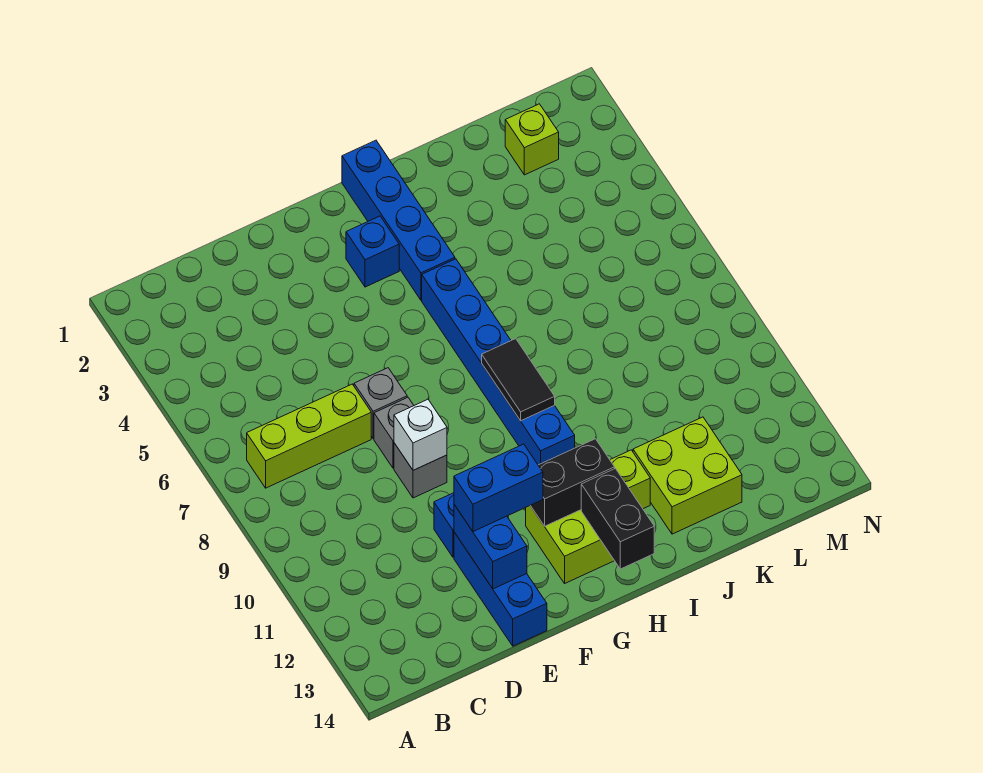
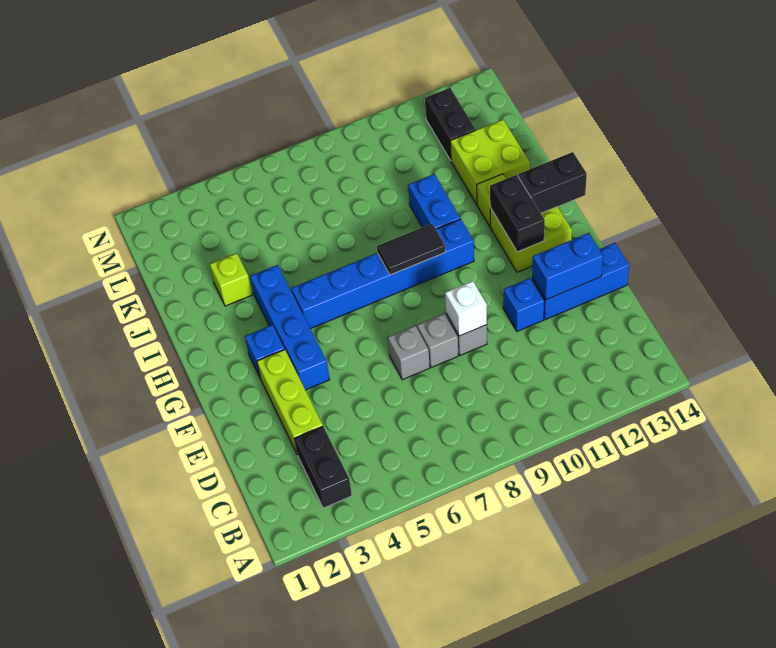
none -> black brick B3:C3 level 1
lime brick B7:D7 level 1 -> lime brick D3:F3 level 1
blue brick E12:F12 level 3 -> blue brick I10:J10 level 1
blue brick H1:H4 level 1 -> blue brick F4:I4 level 1
lime brick L2 level 1 -> lime brick J3 level 1
none -> black brick L12:M12 level 1

